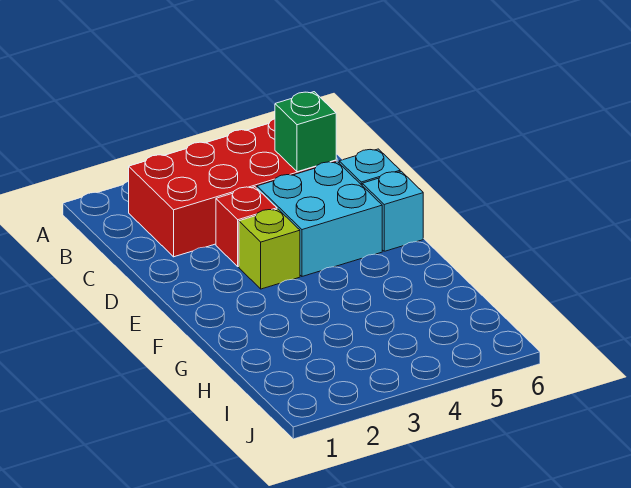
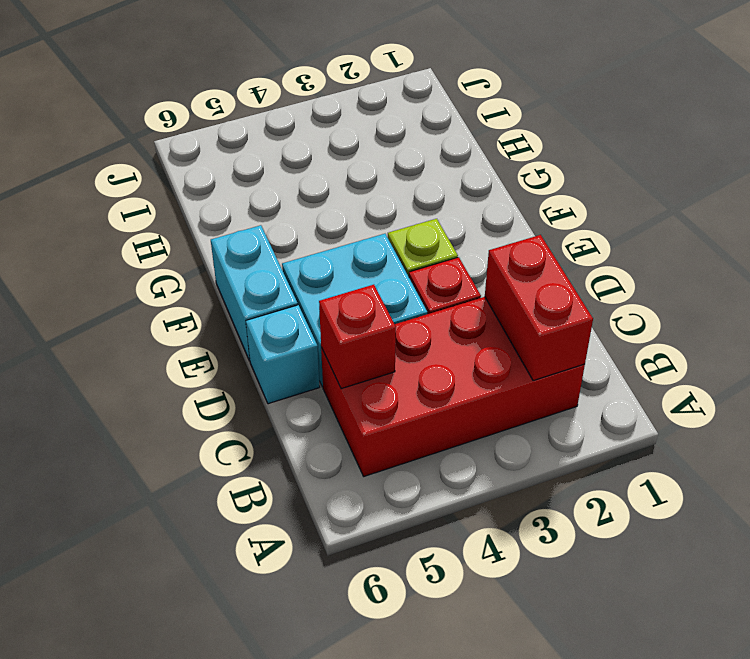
none -> red brick B2:C2 level 2
green brick C5 level 2 -> red brick C5 level 2
cyan brick E6 level 1 -> cyan brick E6:F6 level 1

